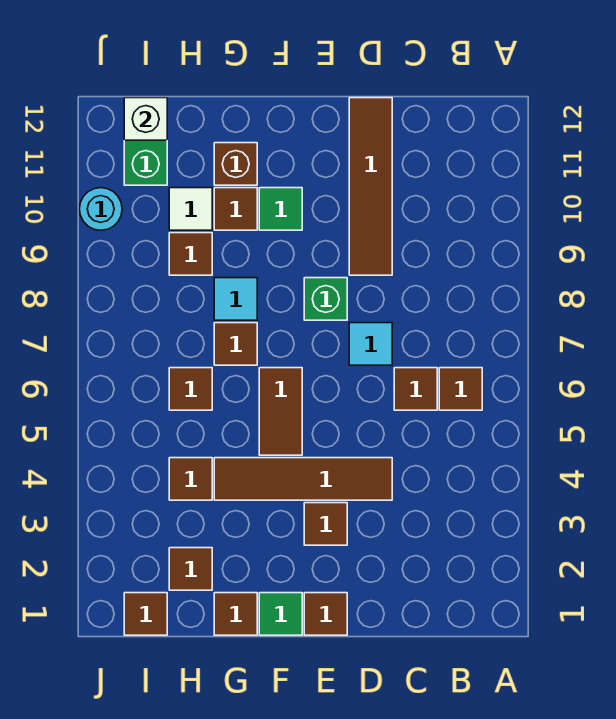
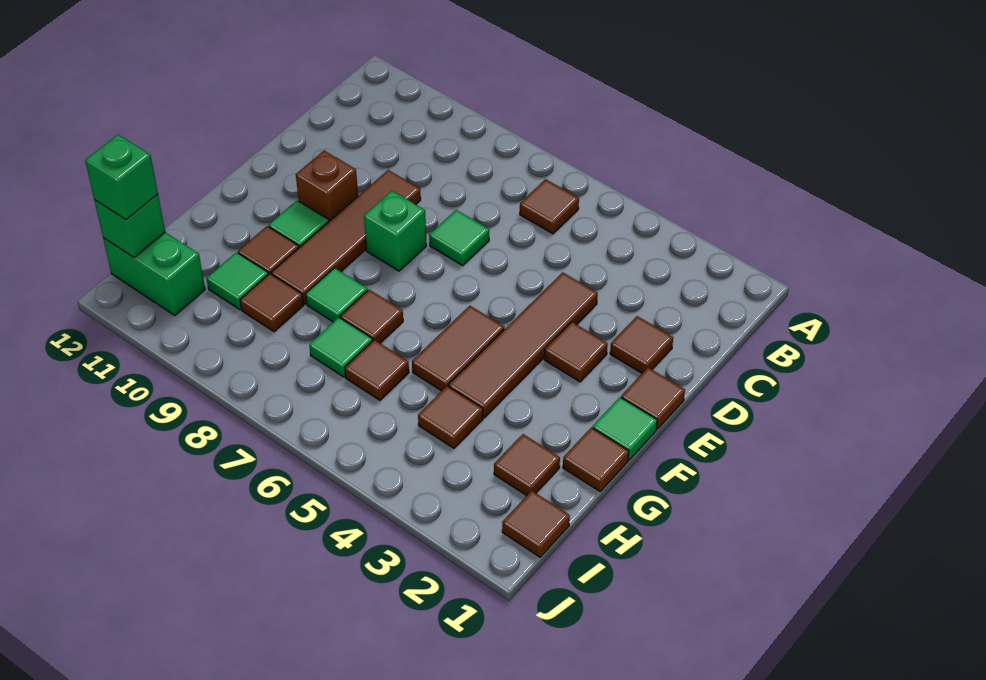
brown tile C6 level 1 -> brown tile D2 level 1
cyan tile D7 level 1 -> green tile D7 level 1
brown tile D9:D12 level 1 -> brown tile D9:G9 level 1
brown tile F5:F6 level 1 -> brown tile F5:G5 level 1
cyan tile G8 level 1 -> green tile G8 level 1
brown brick G11 level 1 -> brown brick E10 level 1
none -> green tile H7 level 1
white tile H10 level 1 -> green tile H10 level 1
white brick I12 level 2 -> green brick I12 level 2
none -> green brick I12 level 3
cyan round brick J10 level 1 -> none

